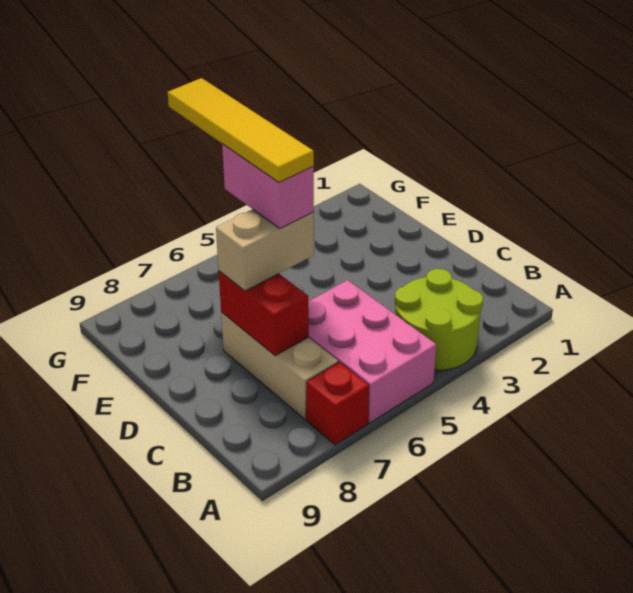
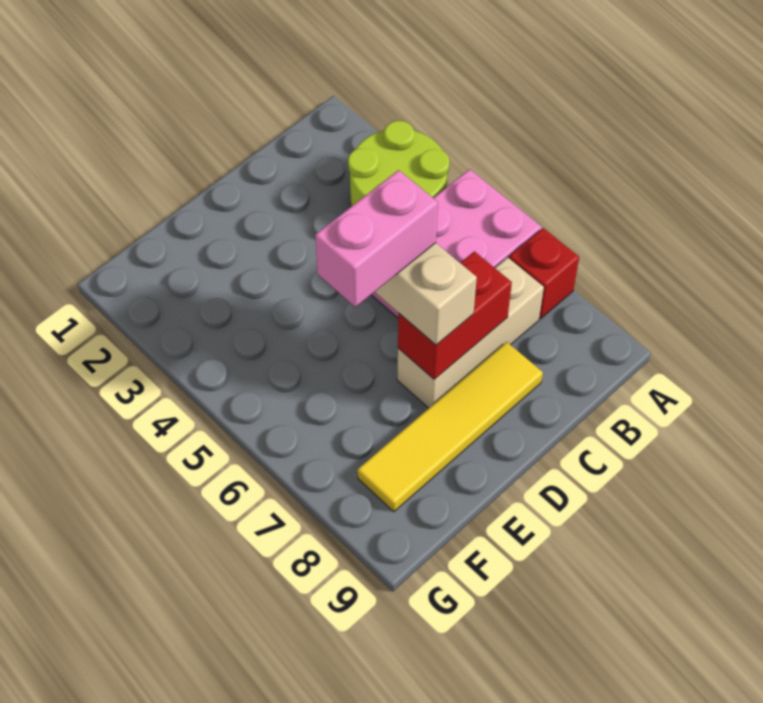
yellow tile D6:G6 level 5 -> yellow tile C8:F8 level 1

